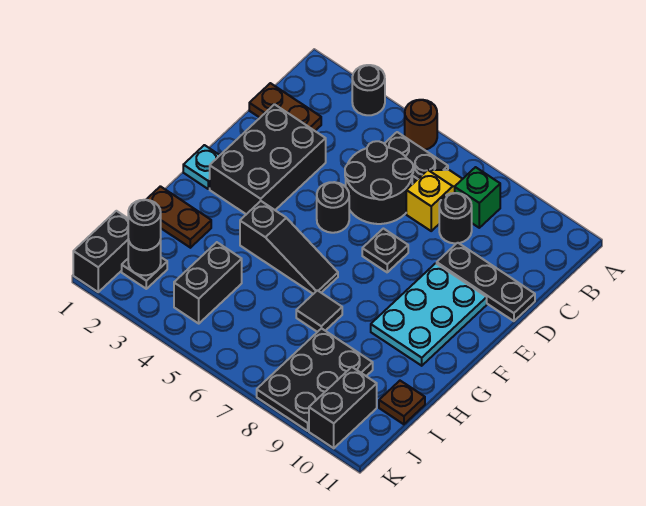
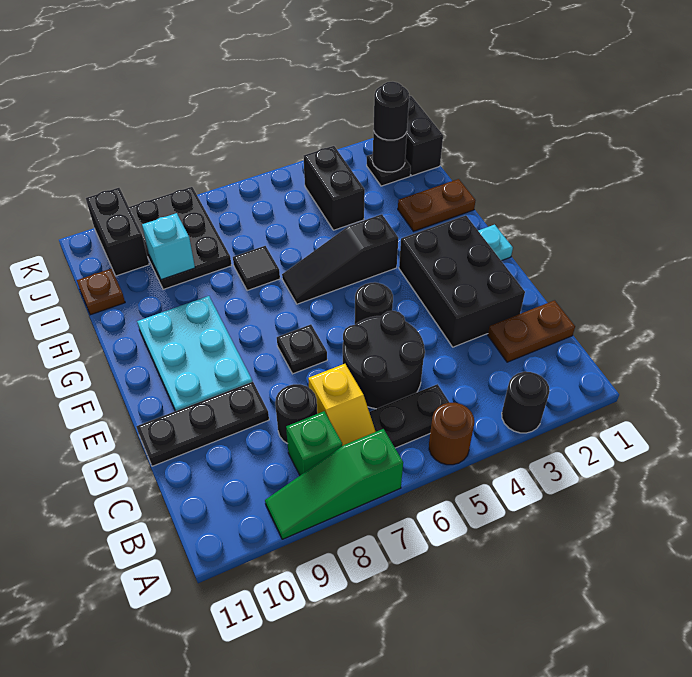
none -> green slope A7:A9 level 1 top 7
none -> cyan brick I9 level 2

